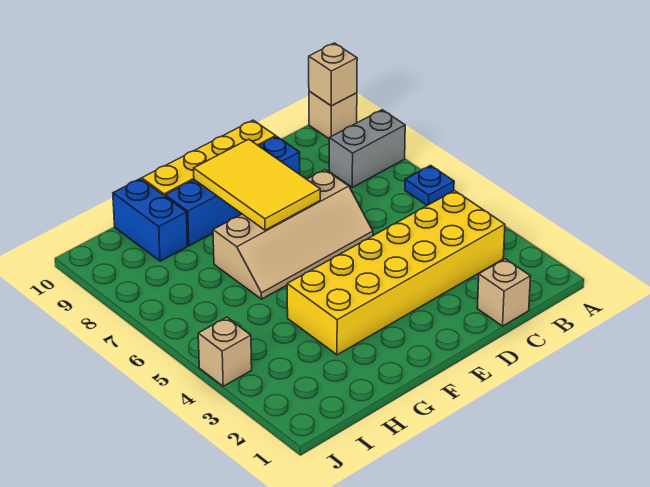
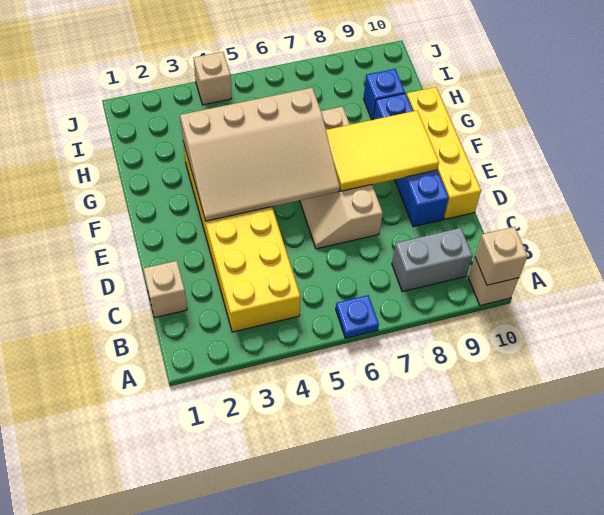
grey brick A8:B8 level 1 -> grey brick B8:B9 level 1
none -> tan slope E3:G6 level 2 top G
blue brick H9:H10 level 1 -> blue brick H9 level 1

